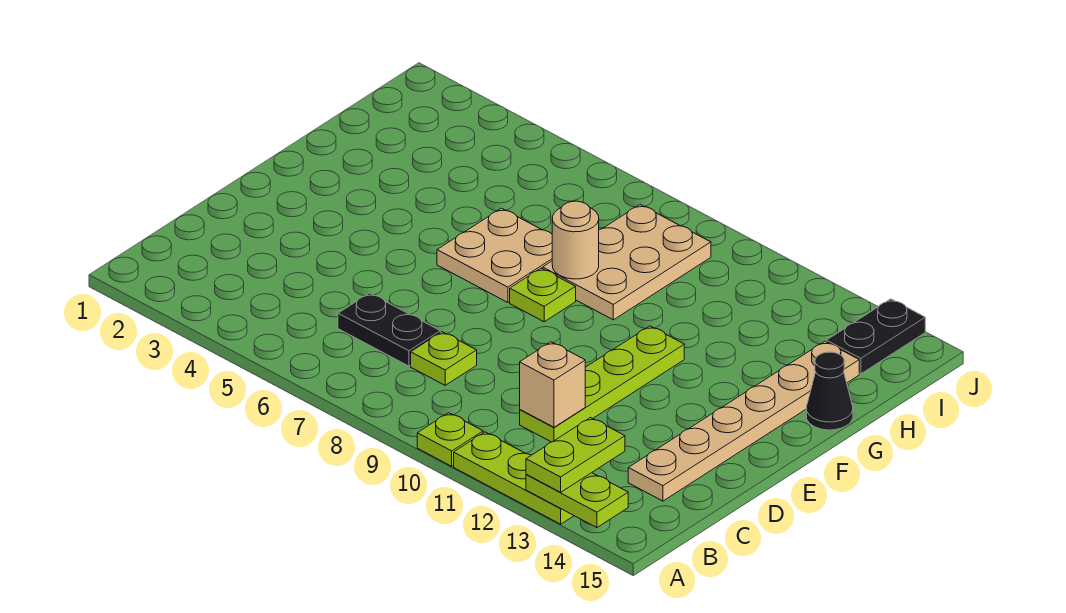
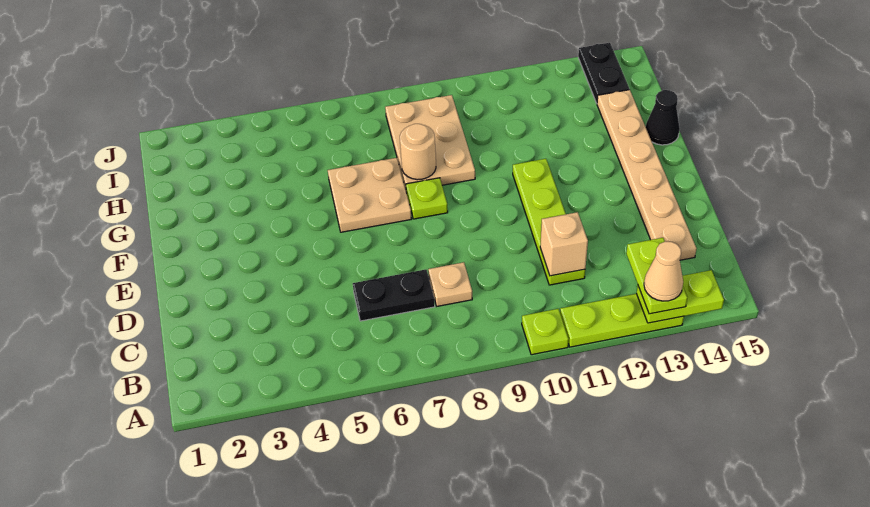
none -> tan cone A13 level 4
lime plate C8 level 1 -> tan plate C8 level 1

